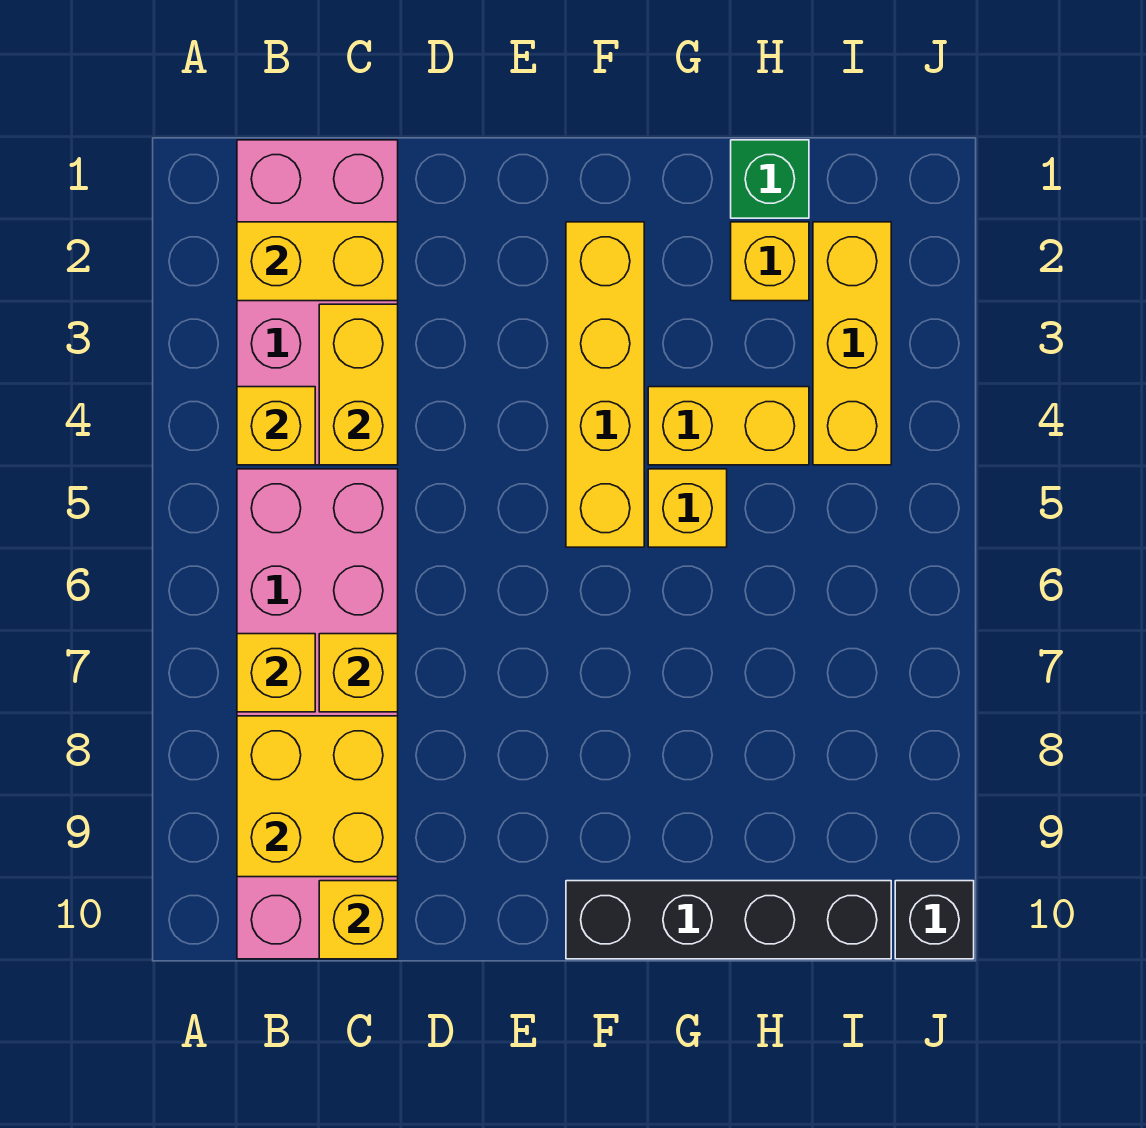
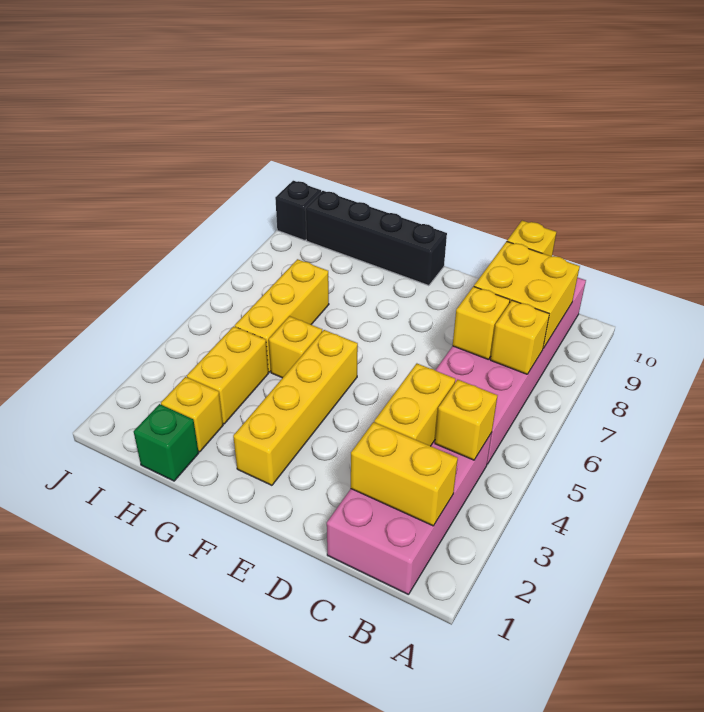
yellow brick G4:H4 level 1 -> yellow brick H3:H4 level 1
yellow brick I2:I4 level 1 -> yellow brick H5:H7 level 1

